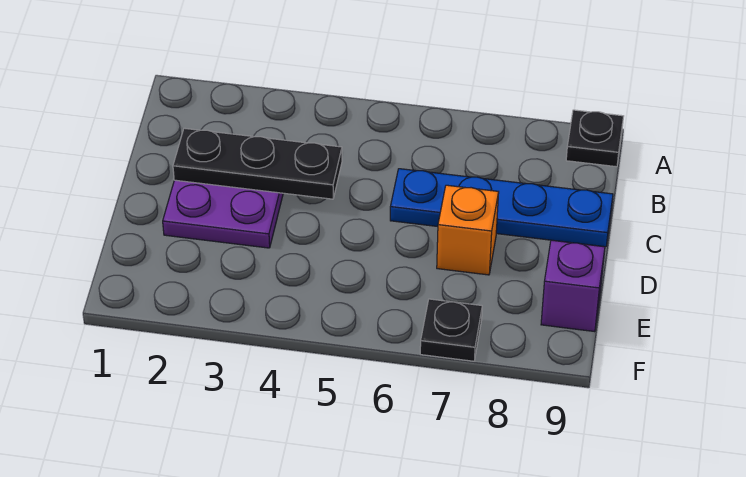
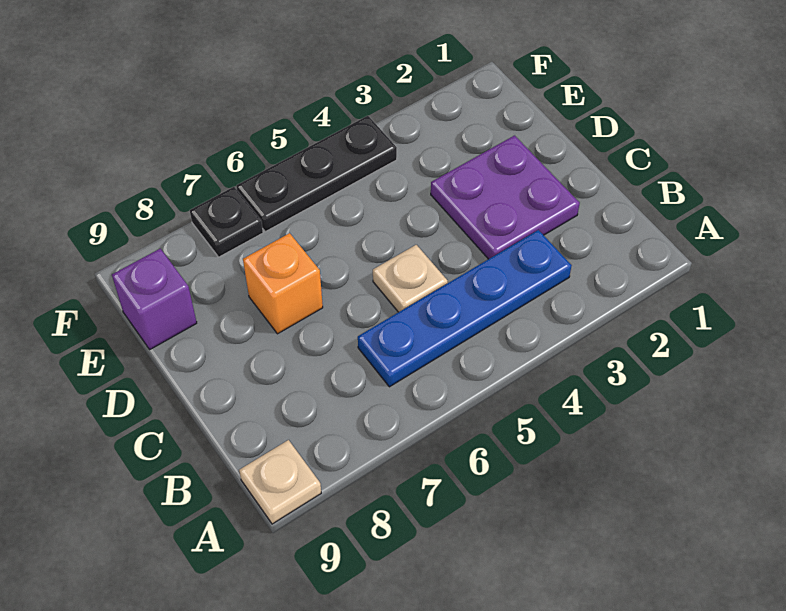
black plate A9 level 1 -> tan plate A9 level 1
black plate C2:C4 level 2 -> black plate F4:F6 level 1
none -> tan plate C5 level 1
blue plate C6:C9 level 1 -> blue plate B3:B6 level 1

